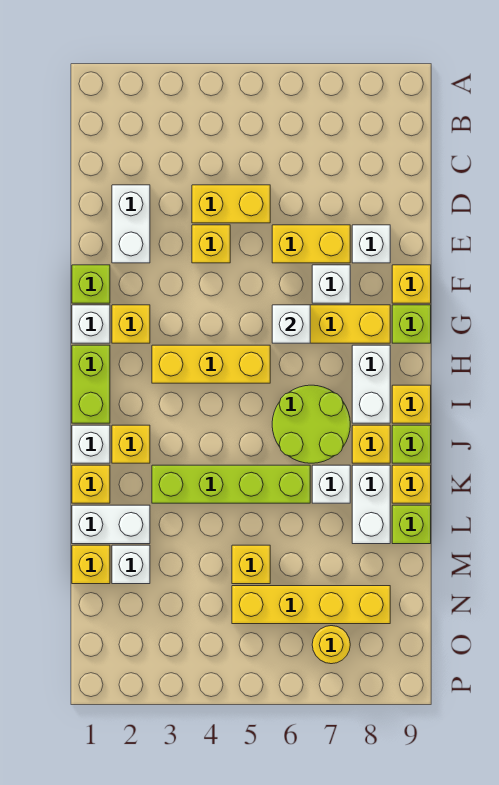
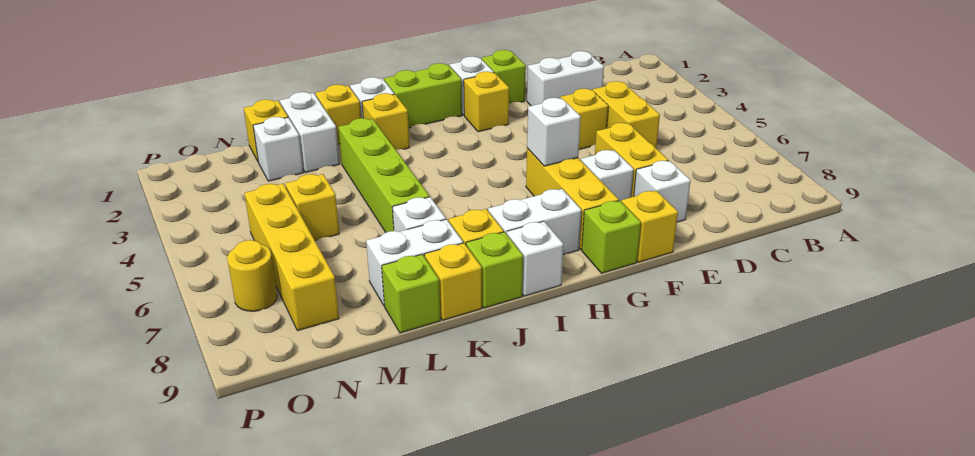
yellow brick H3:H5 level 1 -> none
lime round brick I6:J7 level 1 -> none
yellow brick I9 level 1 -> white brick I9 level 1

